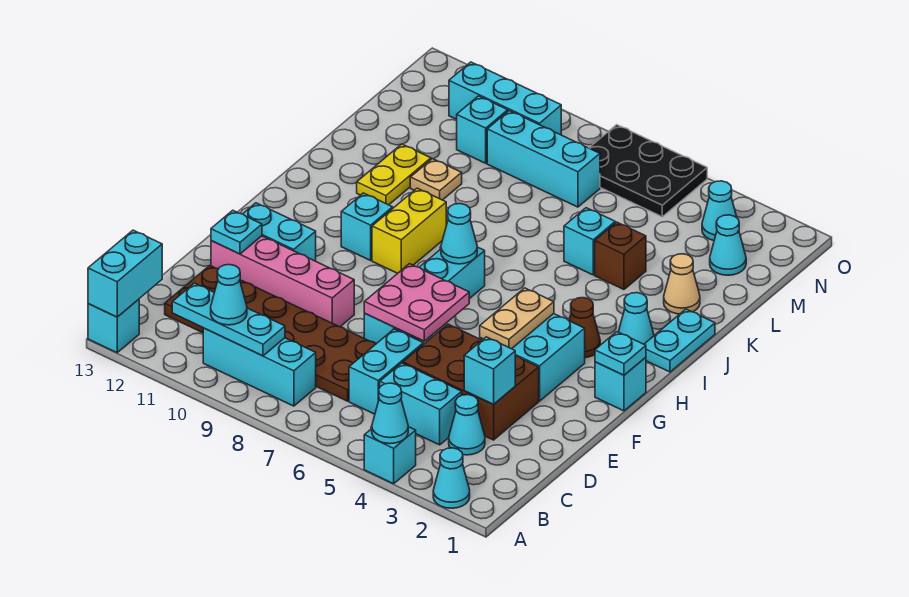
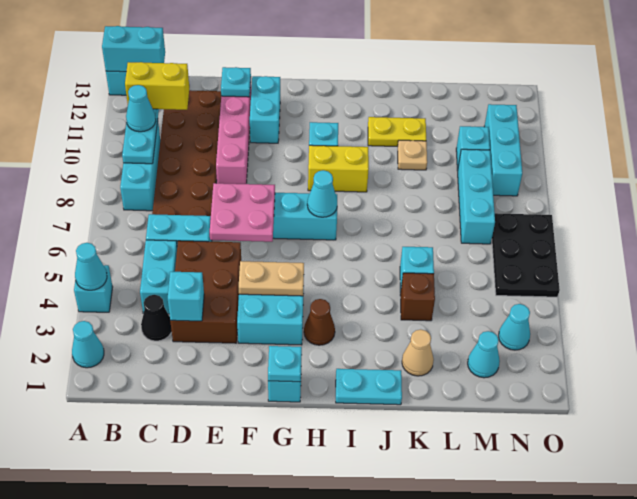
none -> yellow brick B11:C11 level 3
cyan cone C3 level 1 -> black cone C3 level 1
cyan cone I2 level 1 -> none

